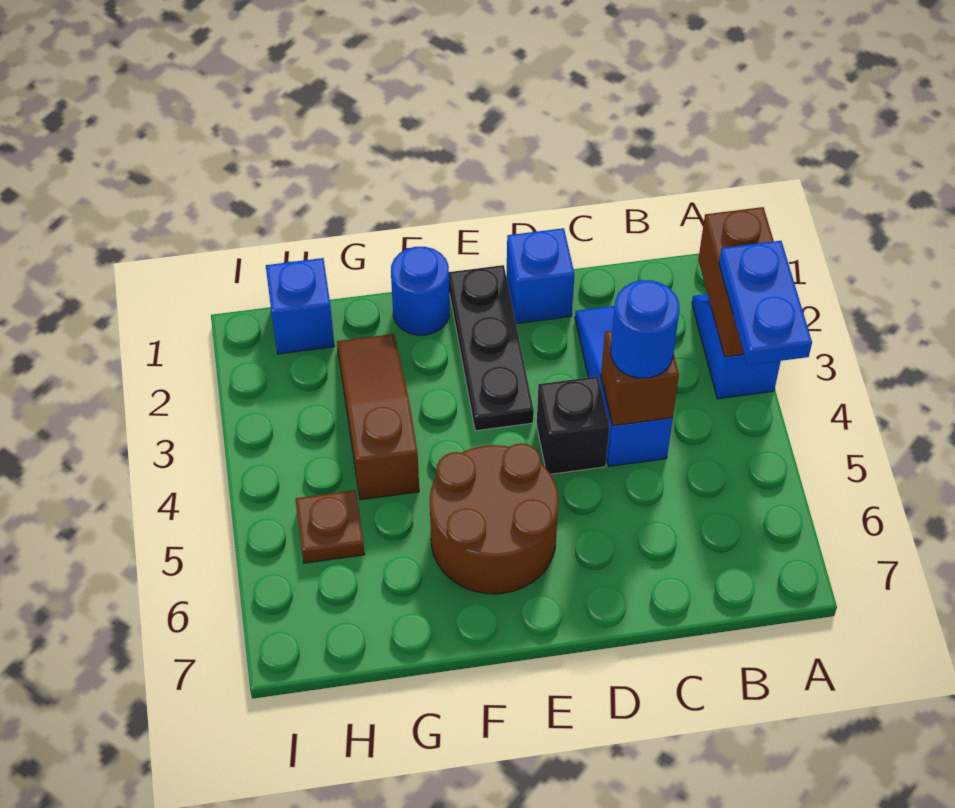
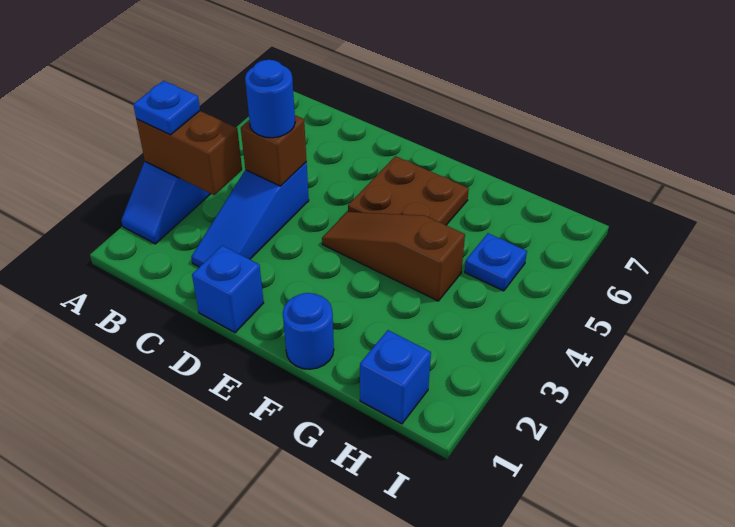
brown brick A2:A3 level 2 -> brown brick A3:B3 level 2
blue plate A3:A4 level 3 -> blue plate A3 level 3
black brick D4 level 1 -> none
black plate E1:E3 level 1 -> none
brown round brick E5:F6 level 1 -> brown plate E5:F6 level 1
brown slope G2:G4 level 1 top 4 -> brown slope E4:G4 level 1 top G
brown plate H5 level 1 -> blue plate H5 level 1

